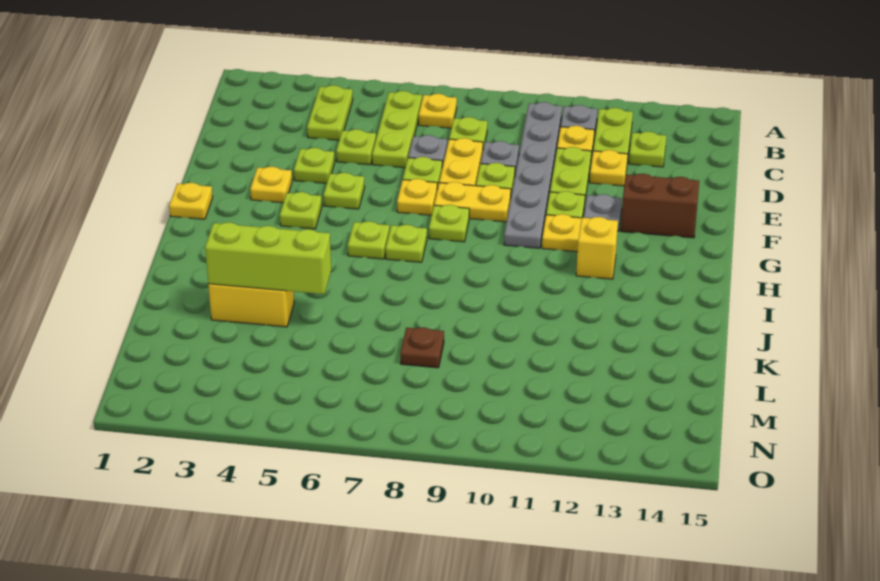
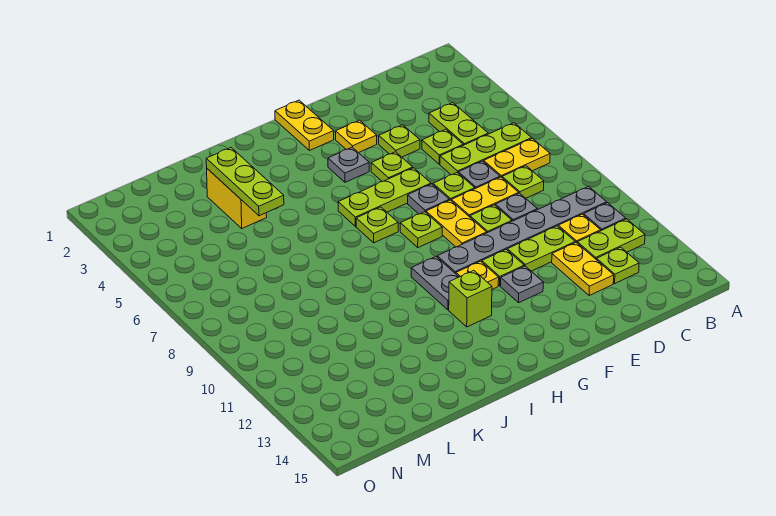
lime plate B4:C4 level 1 -> lime plate C4:C5 level 1
yellow plate B7 level 1 -> yellow plate B7:C7 level 1
yellow plate D12 level 1 -> yellow plate D12:D13 level 1
yellow plate F7 level 1 -> grey plate F7 level 1
brown brick F13:F14 level 1 -> none
yellow plate G1 level 1 -> yellow plate G1:G2 level 1
lime plate G4 level 1 -> grey plate G4 level 1
lime plate H6 level 1 -> lime plate F6:H6 level 1
none -> grey plate H10:H11 level 1
yellow brick H12 level 1 -> lime brick H12 level 1
lime brick K3:K5 level 2 -> lime plate K3:K5 level 2
brown plate L8 level 1 -> none

